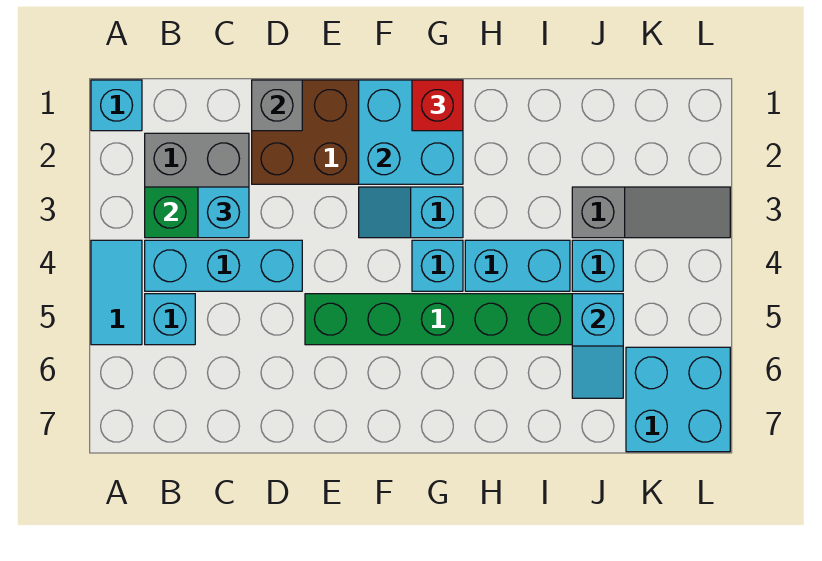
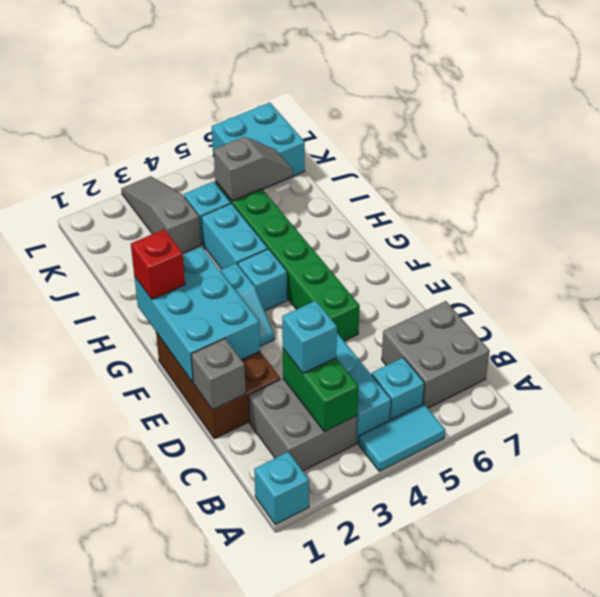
none -> grey brick B6:C7 level 1
cyan brick F1:G2 level 2 -> cyan brick E1:G2 level 2
cyan slope J5:J6 level 2 top 5 -> grey slope J5:J6 level 2 top 5

